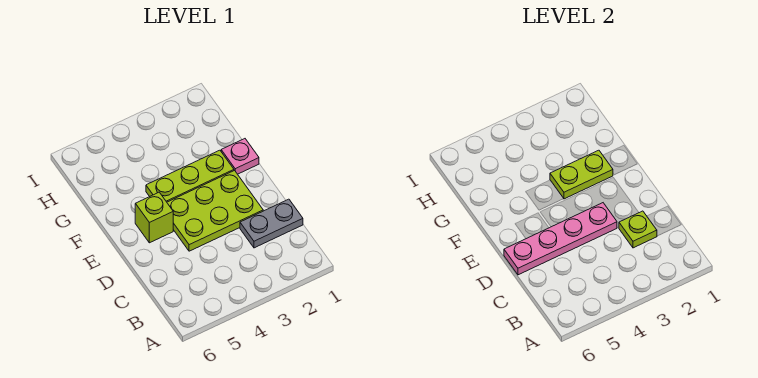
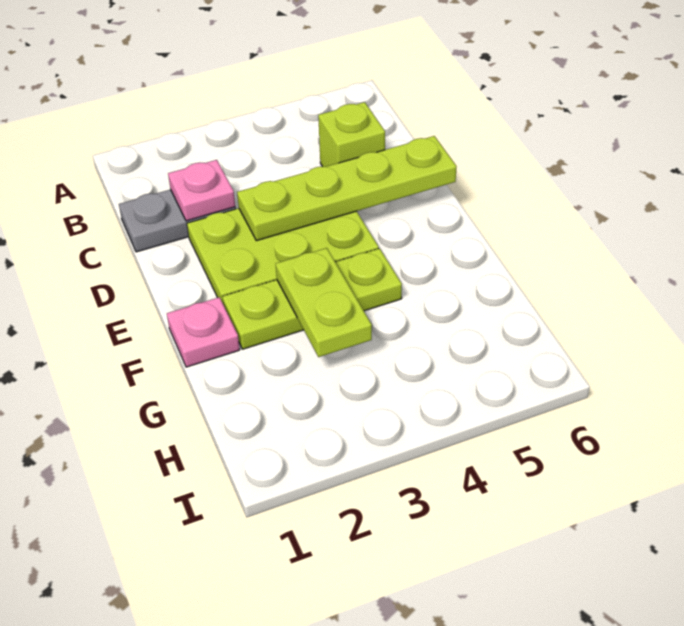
lime plate C2 level 2 -> pink plate C2 level 2
pink plate D3:D6 level 2 -> lime plate D3:D6 level 2
lime brick E5 level 1 -> lime brick C5 level 1
lime plate F2:F3 level 2 -> lime plate F3:G3 level 2

